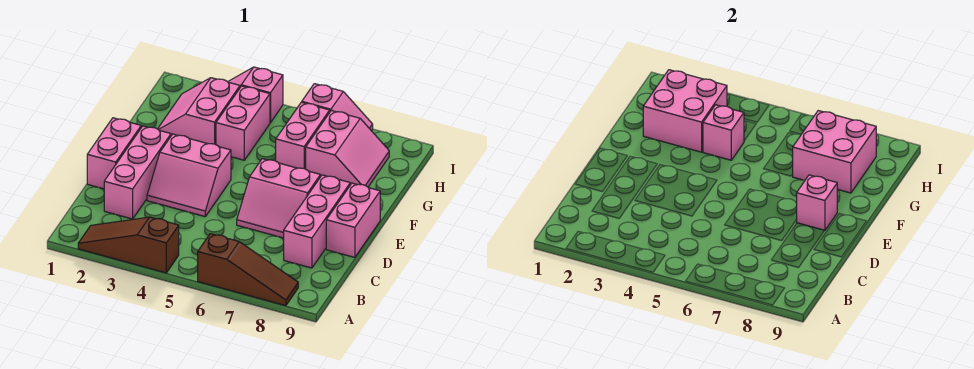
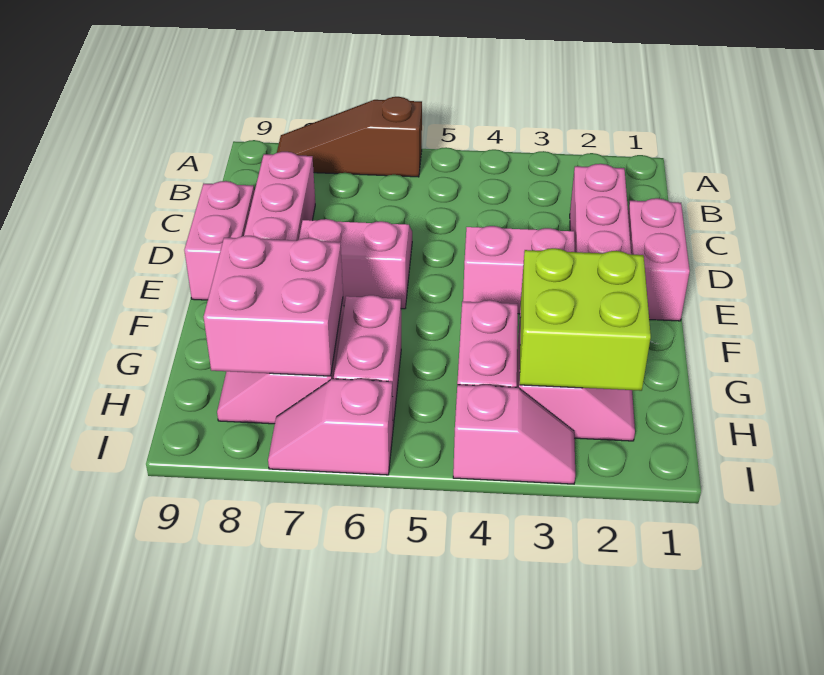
brown slope A2:A4 level 1 top 4 -> none
pink brick E8 level 2 -> none
pink brick G2:H3 level 2 -> lime brick G2:H3 level 2
pink brick G4 level 2 -> none

